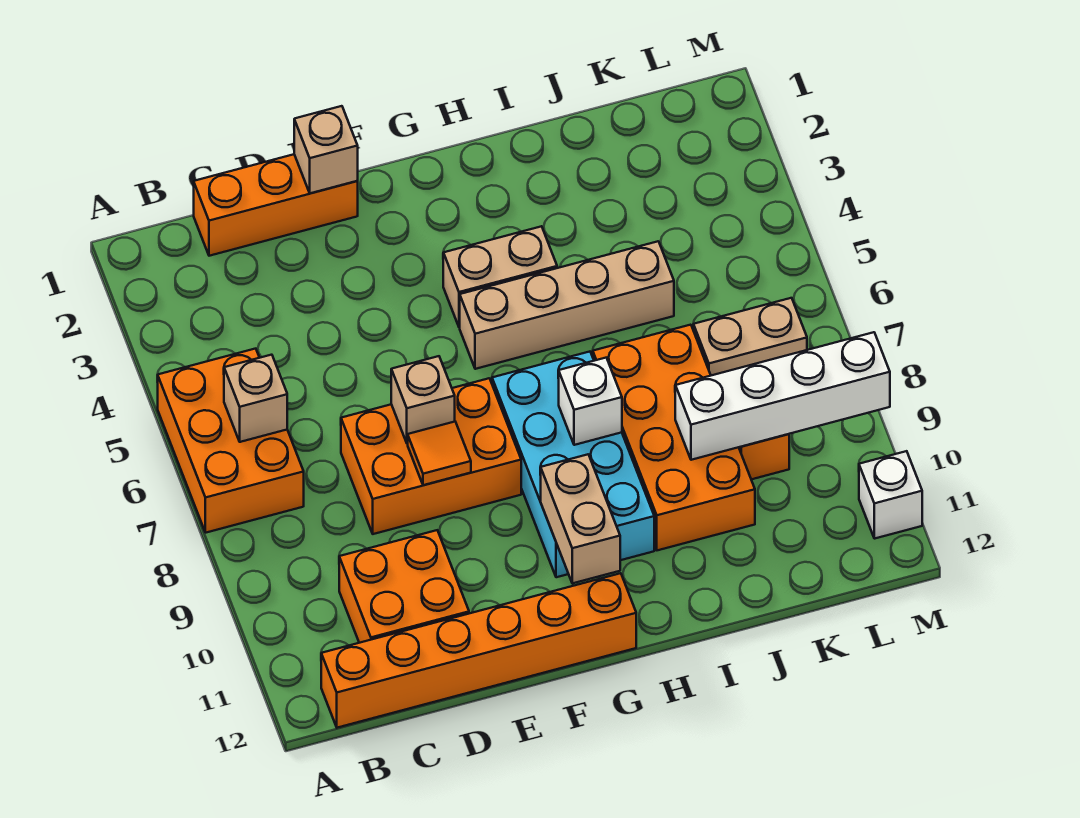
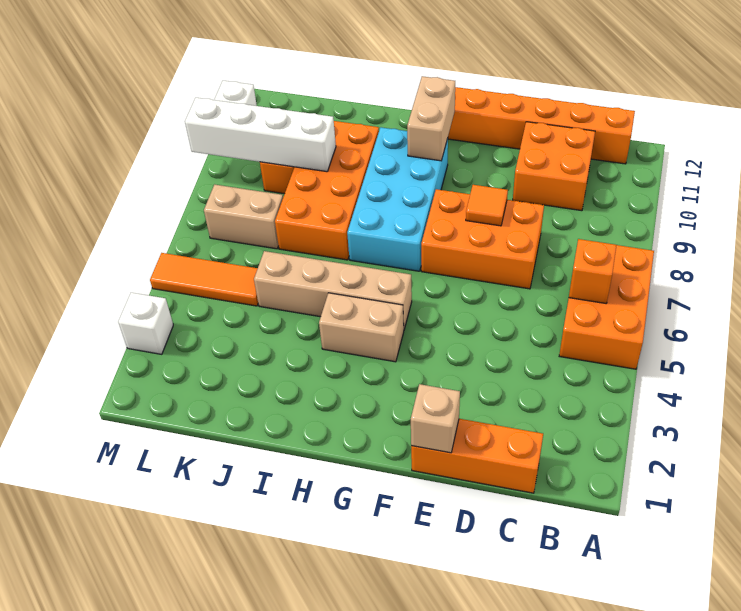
tan brick B6 level 2 -> orange brick B6 level 2
tan brick E7 level 2 -> none
white brick H8 level 2 -> white brick M3 level 1
none -> orange tile K5:M5 level 1

